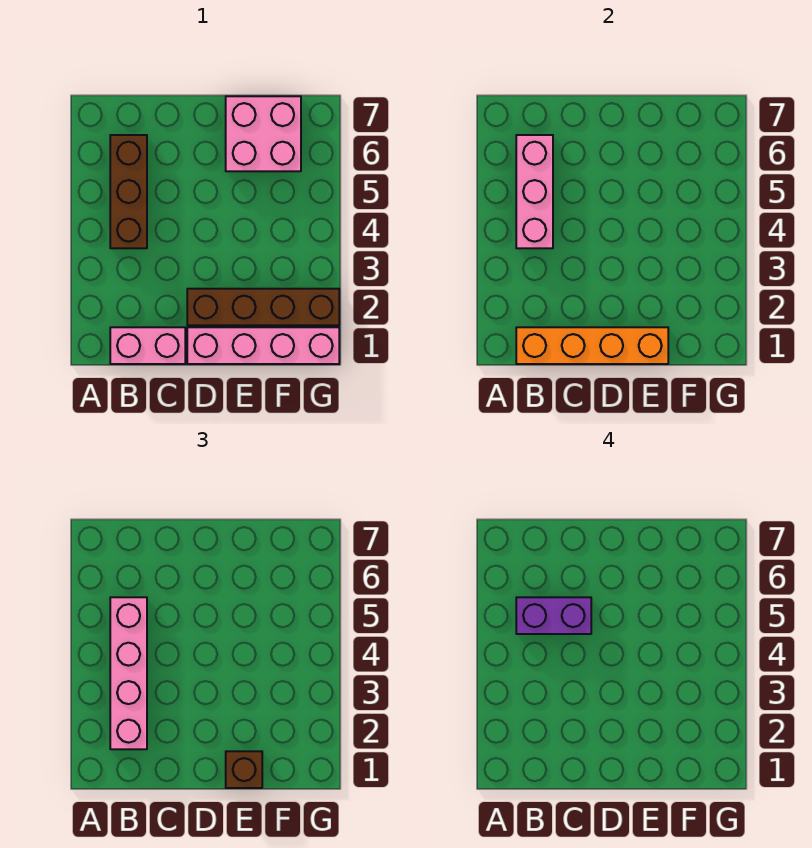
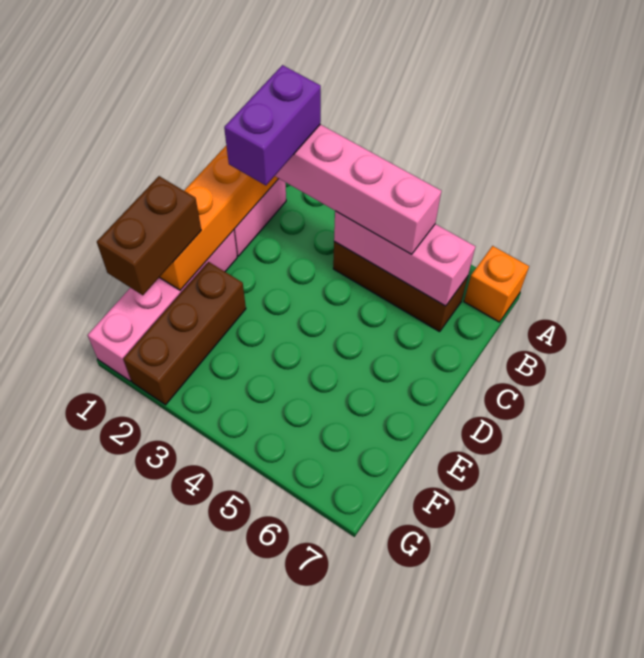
none -> orange brick A7 level 1
purple brick B5:C5 level 4 -> purple brick B2:C2 level 4
brown brick D2:G2 level 1 -> brown brick E2:G2 level 1
brown brick E1 level 3 -> brown brick E1:F1 level 3
pink brick E6:F7 level 1 -> none

